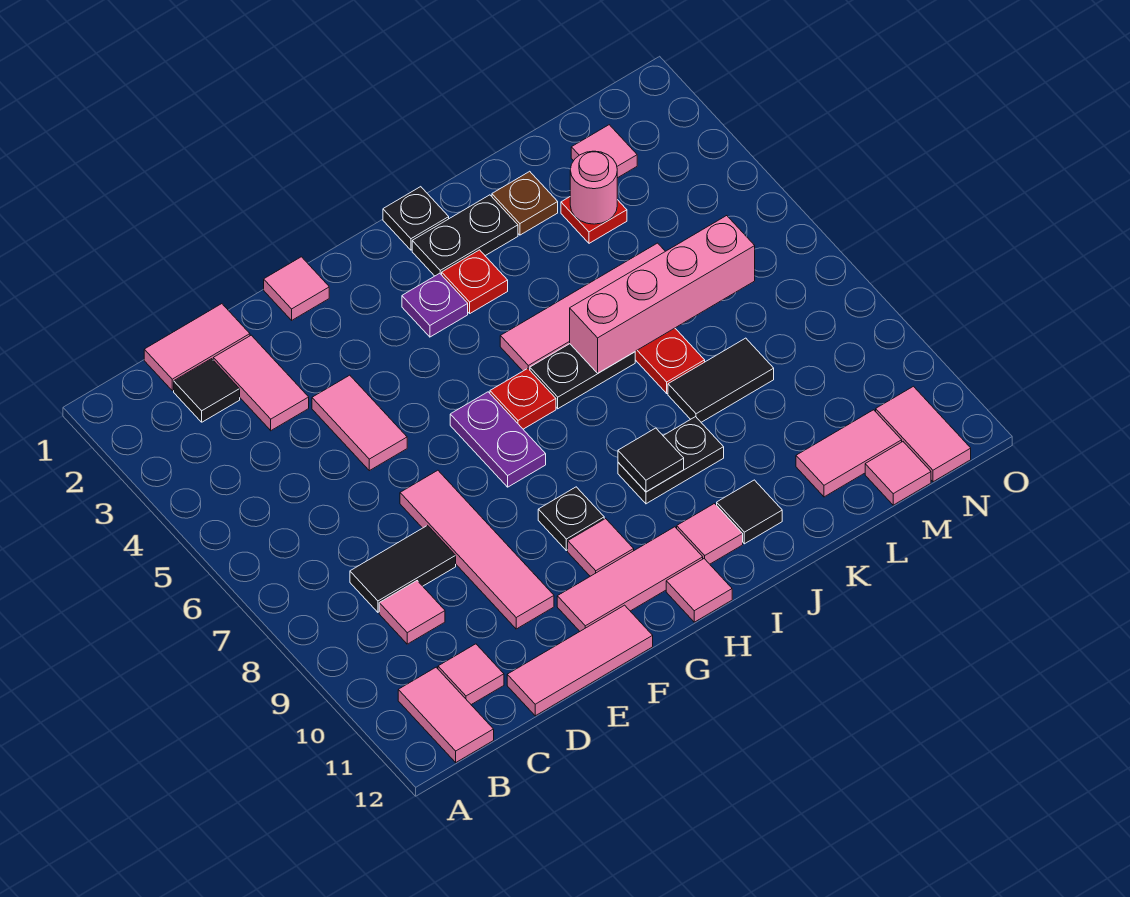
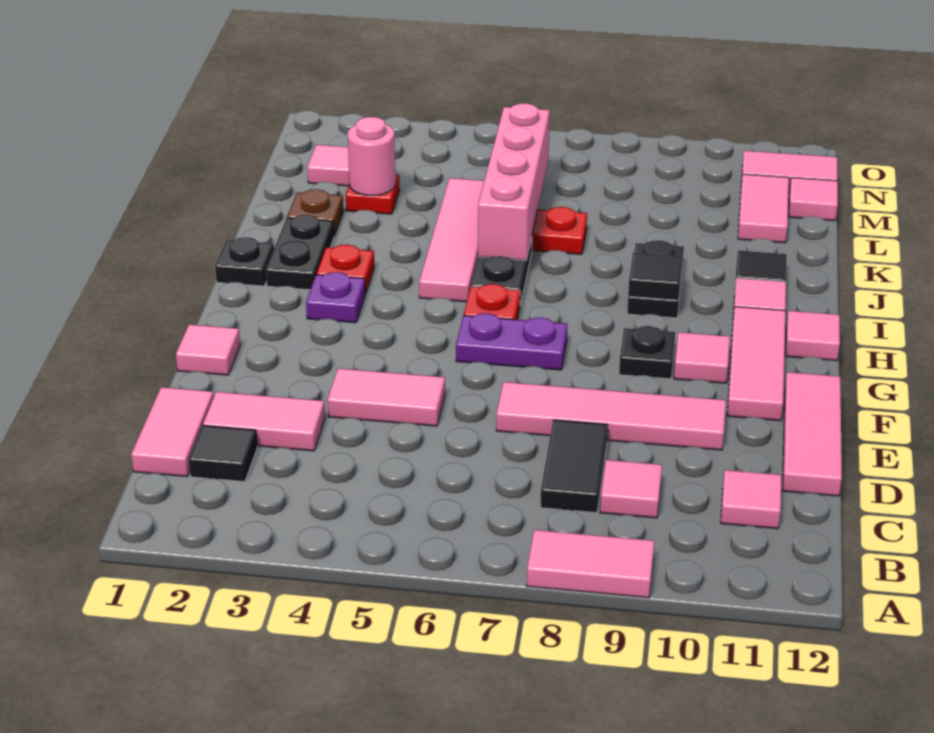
pink tile B11:B12 level 1 -> pink tile A8:A9 level 1
black tile K8:L8 level 1 -> none

